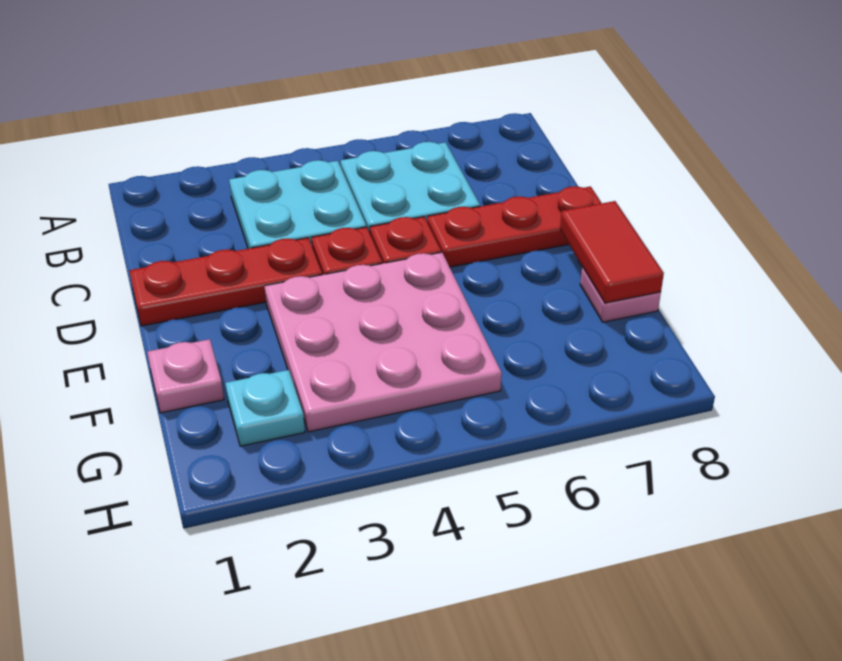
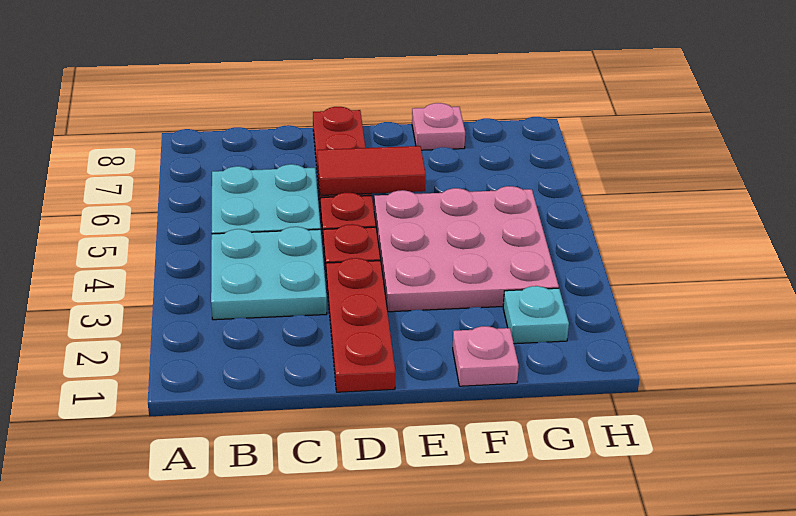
red tile E8:F8 level 2 -> red tile D6:E6 level 2

